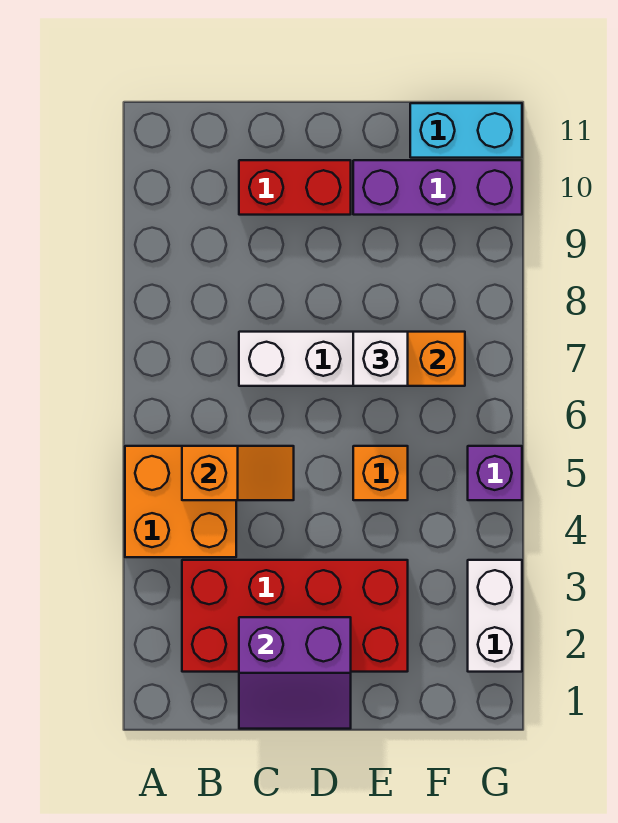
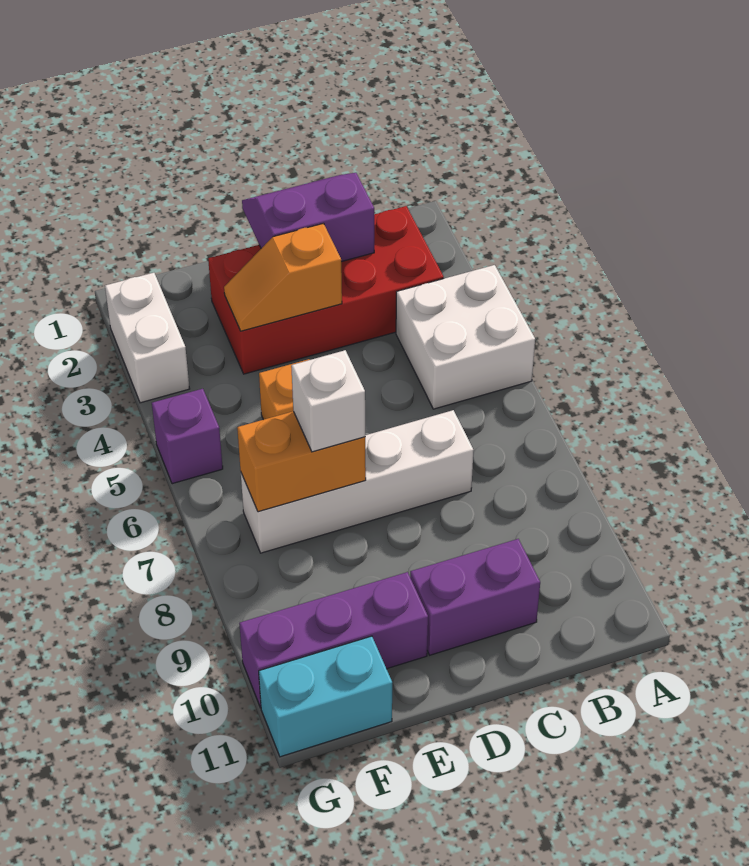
orange brick A4:B5 level 1 -> white brick A4:B5 level 1
orange slope B5:C5 level 2 top B -> orange slope D3:E3 level 2 top D
red brick C10:D10 level 1 -> purple brick C10:D10 level 1

